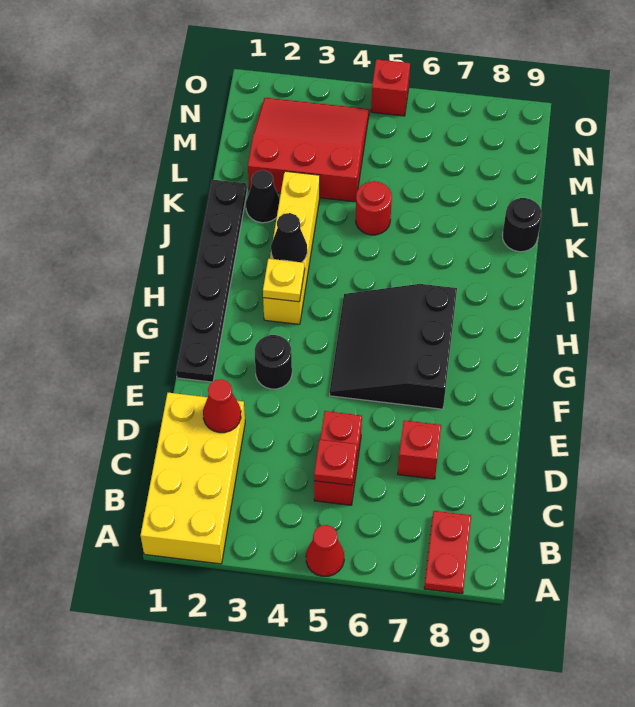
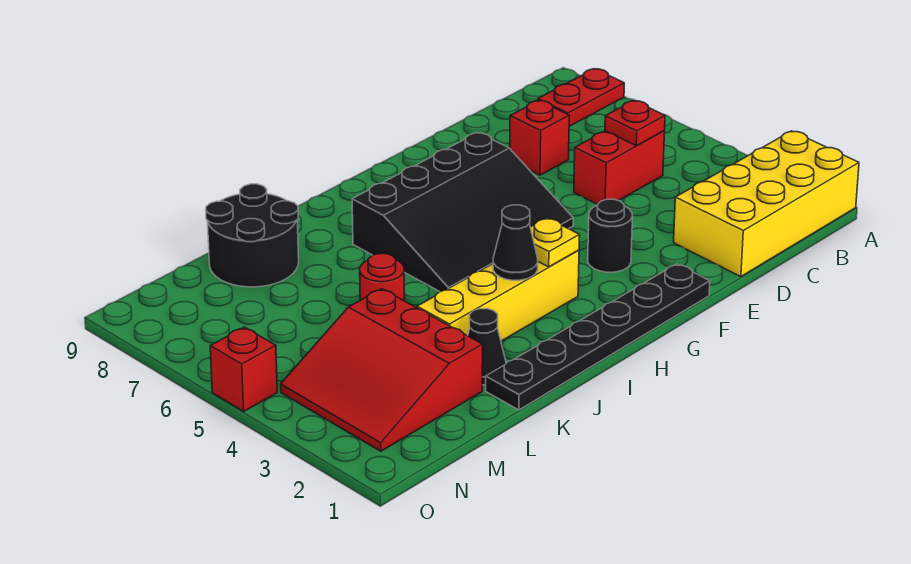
red cone A5 level 1 -> none
red cone D2 level 2 -> none
black slope F5:H7 level 1 top 7 -> black slope F5:I7 level 1 top 7
black round brick K9 level 1 -> black round brick K8:L9 level 1

